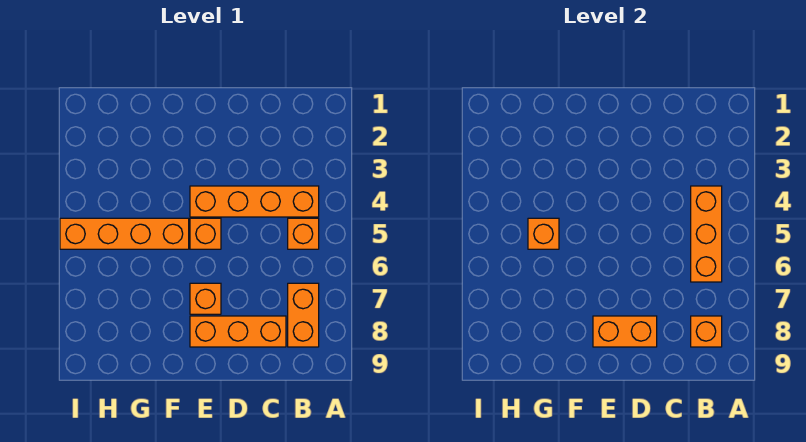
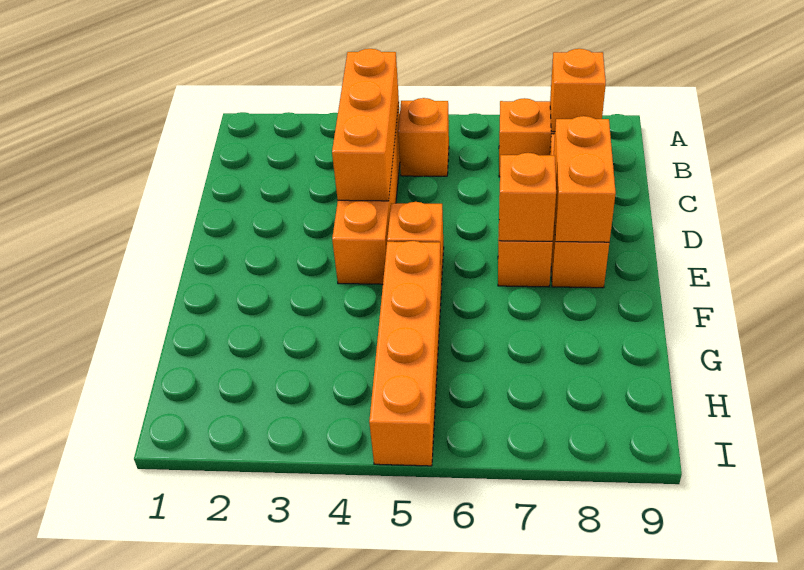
orange brick B4:B6 level 2 -> orange brick B4:D4 level 2
orange brick G5 level 2 -> orange brick E7 level 2

